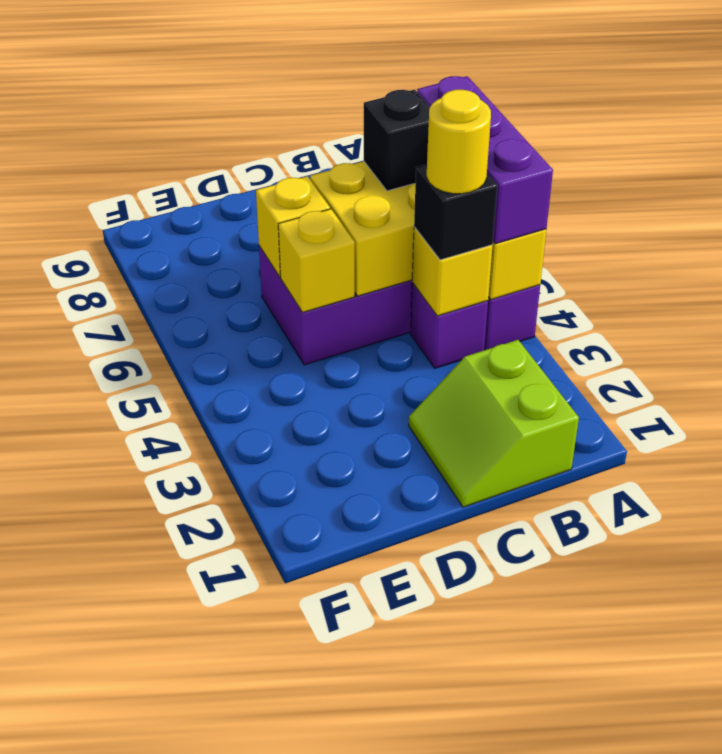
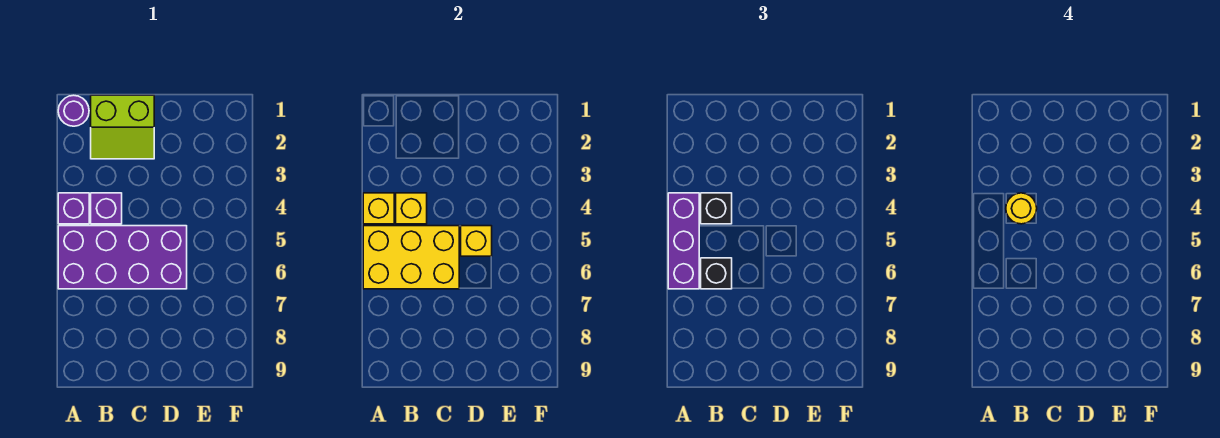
none -> purple round brick A1 level 1
lime slope B1:C2 level 1 top B -> lime slope B1:C2 level 1 top 1
yellow brick D6 level 2 -> none

